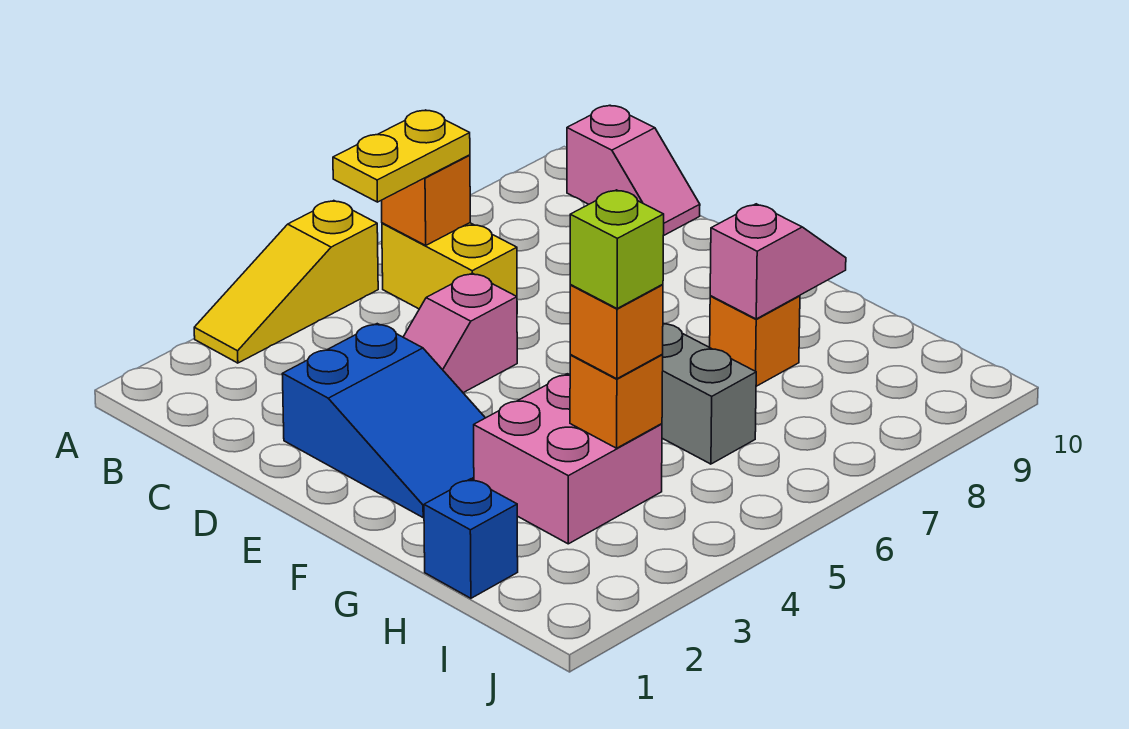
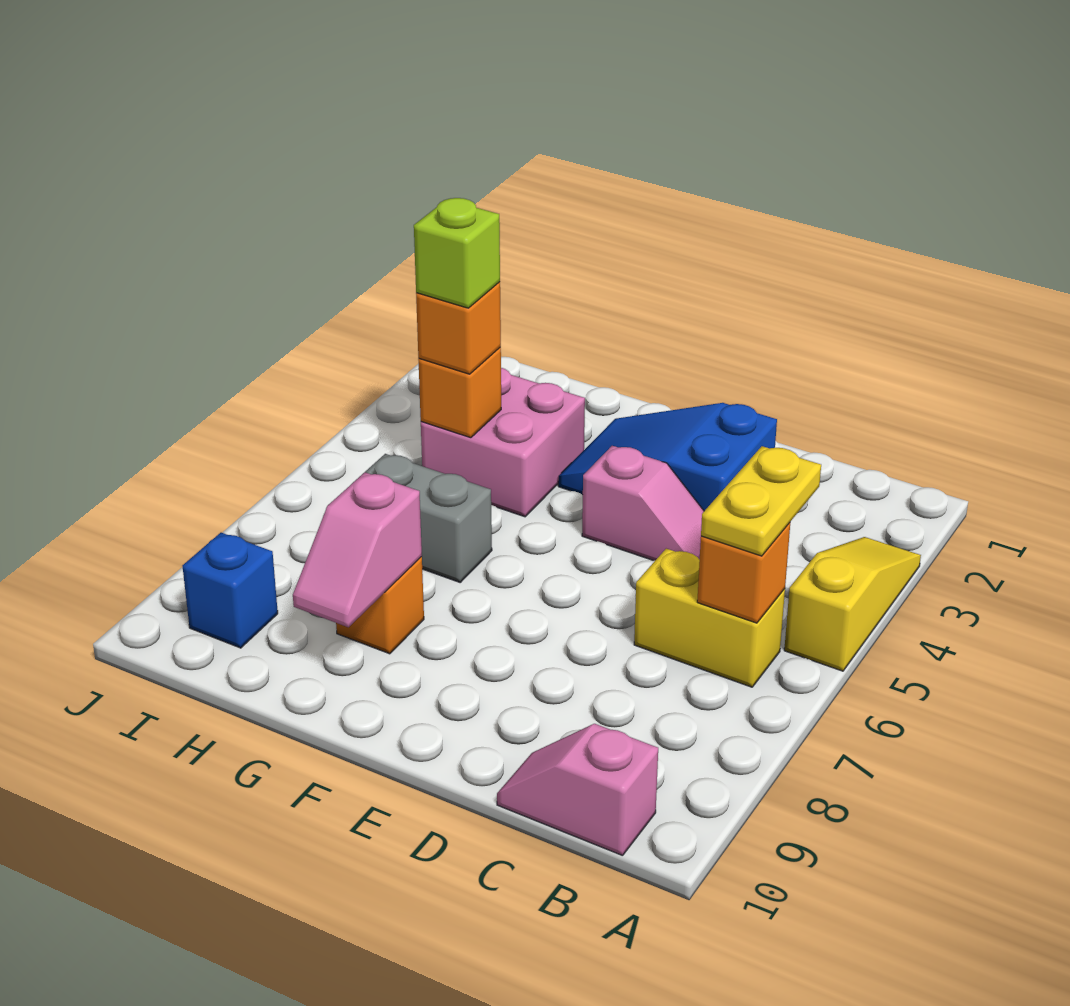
pink slope D4:D5 level 1 top 5 -> pink slope D4:E4 level 1 top E
blue brick H1 level 1 -> blue brick I9 level 1

